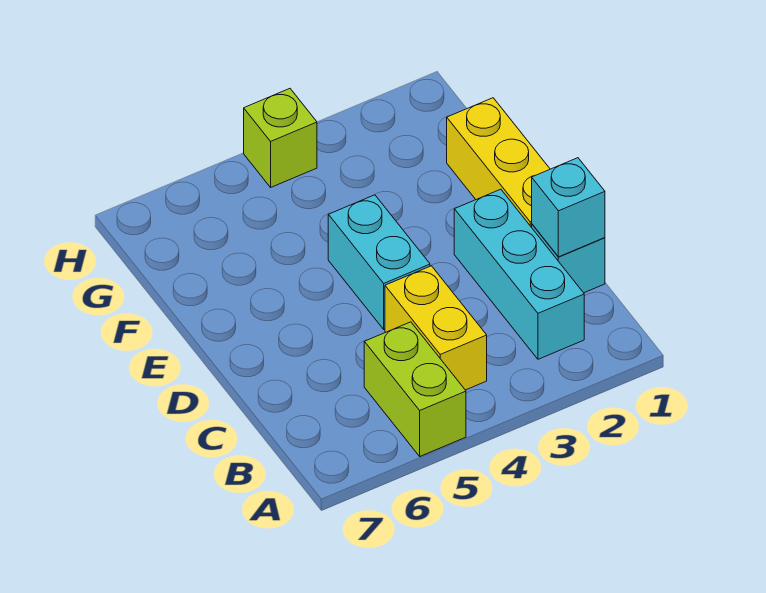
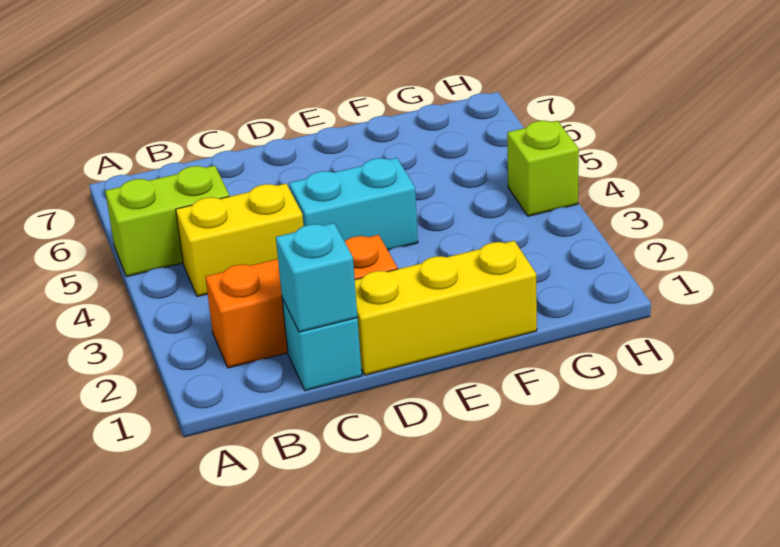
cyan brick B2:D2 level 1 -> orange brick B2:D2 level 1

